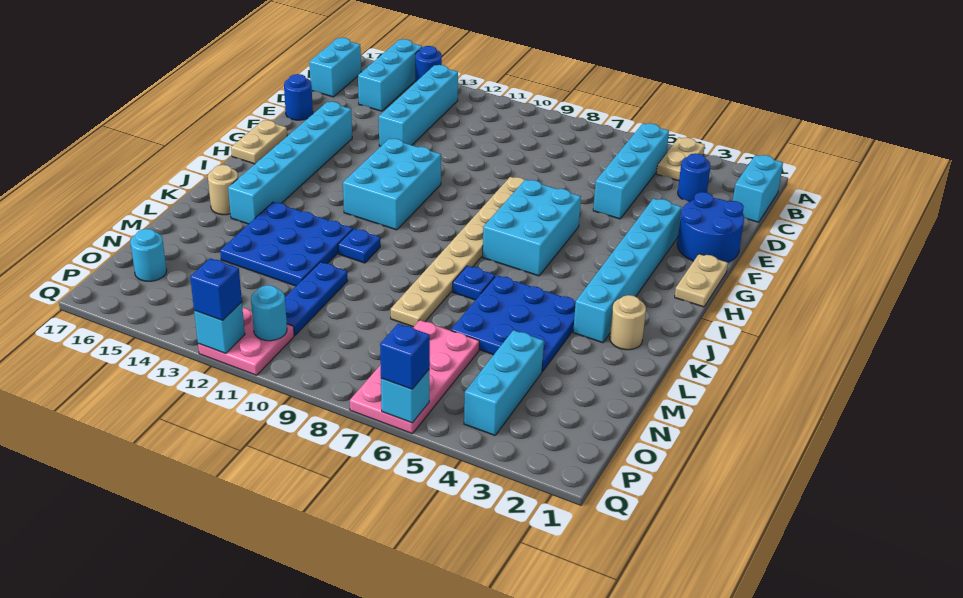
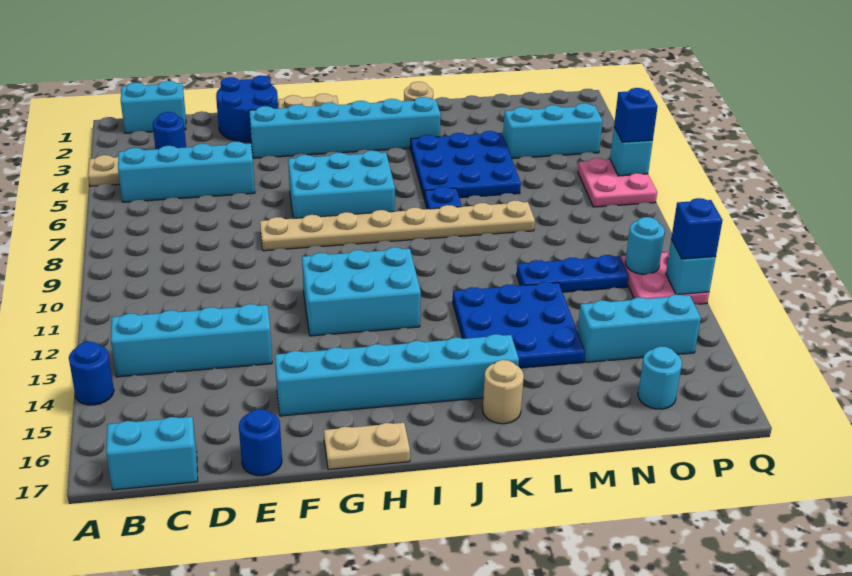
cyan brick A15:C15 level 1 -> cyan brick N14:P14 level 1
blue plate K11 level 1 -> none
pink plate N6:Q7 level 1 -> pink plate P6:Q7 level 1

